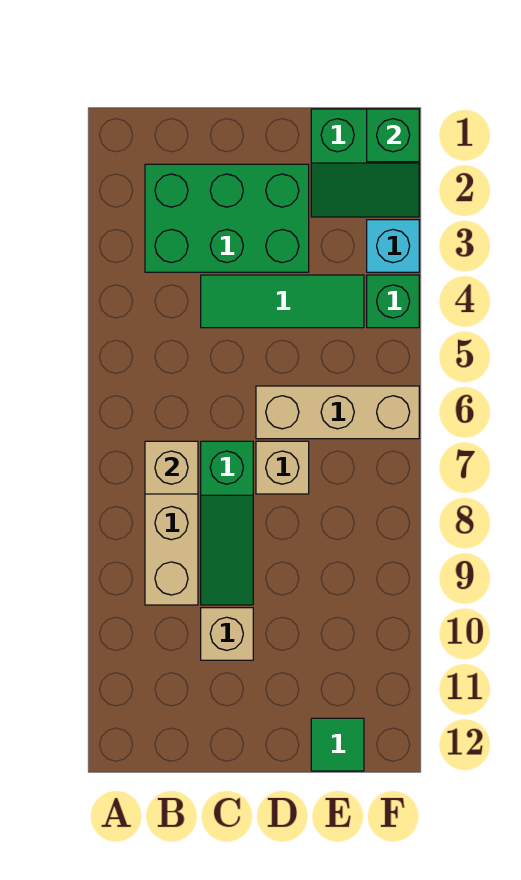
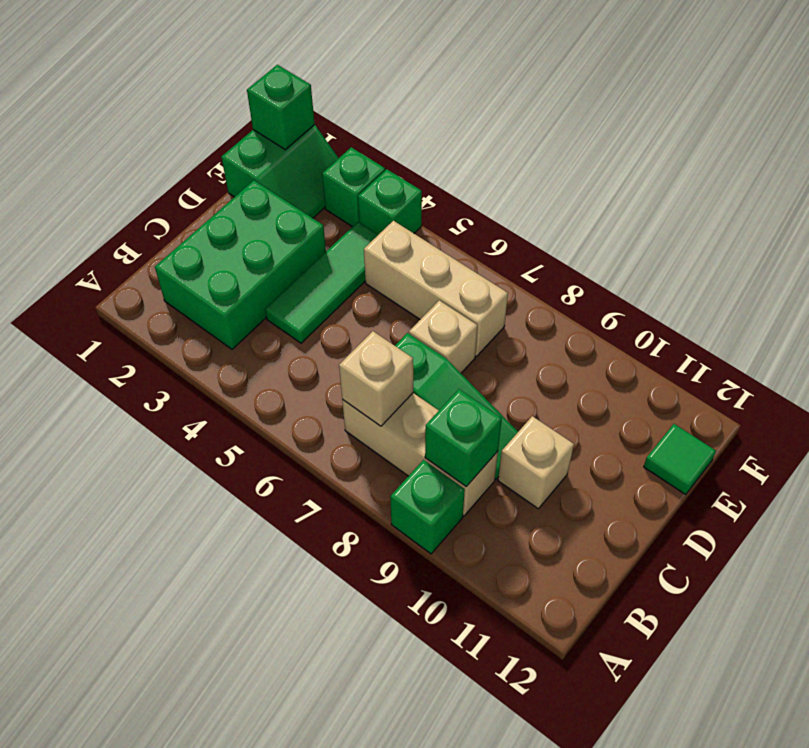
none -> green brick A9 level 1
none -> green brick B9 level 2
tan brick D6:F6 level 1 -> tan brick E5:E7 level 1
cyan brick F3 level 1 -> green brick F3 level 1

